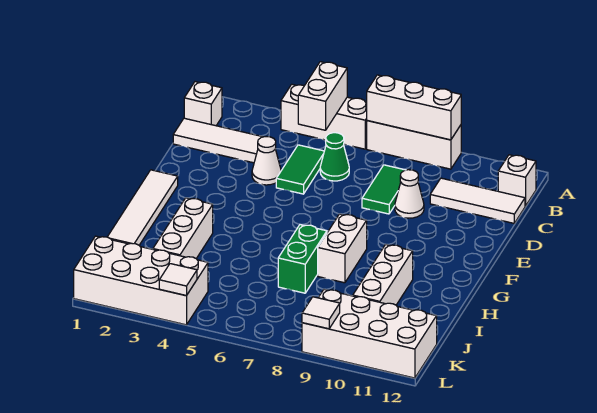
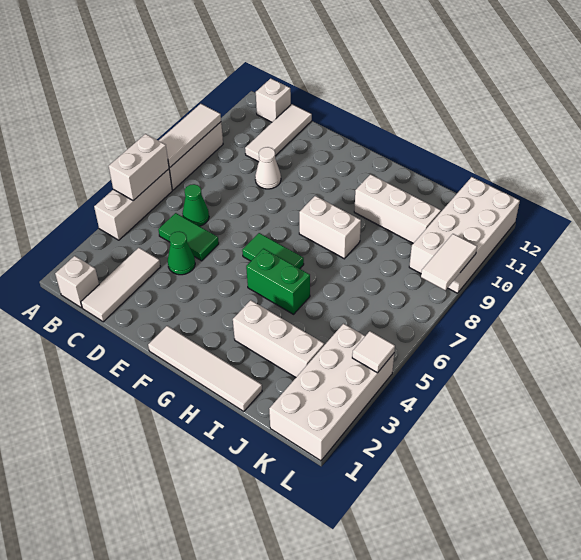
white brick A5:B5 level 2 -> white brick A5:A6 level 2
white brick A7:A9 level 2 -> white tile A7:A9 level 2
green tile C8:D8 level 1 -> green tile F6:G6 level 1
white cone D4 level 1 -> green cone D4 level 1
green brick H7:I7 level 1 -> green brick G5:H5 level 1
white tile L9 level 2 -> white tile L8:L9 level 2

